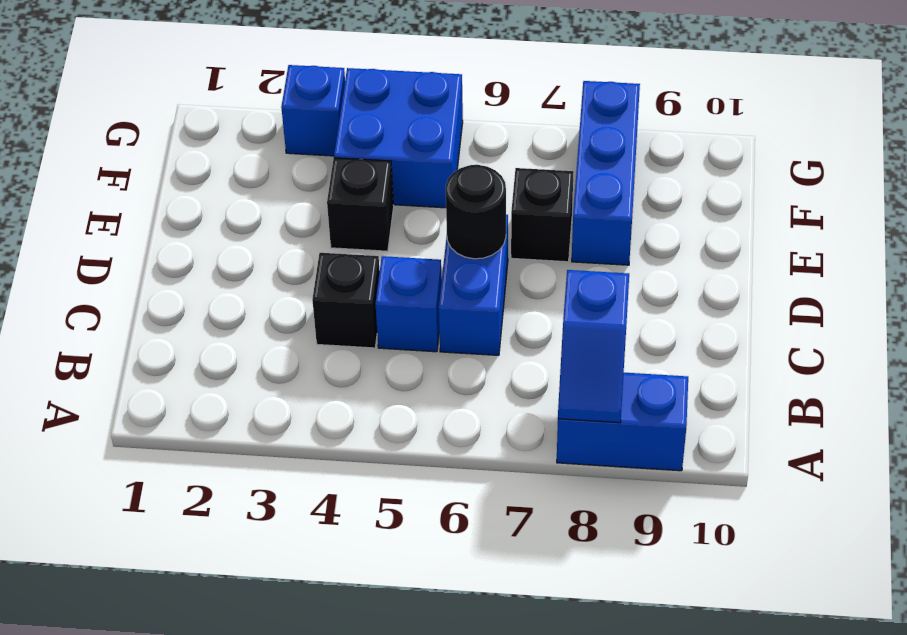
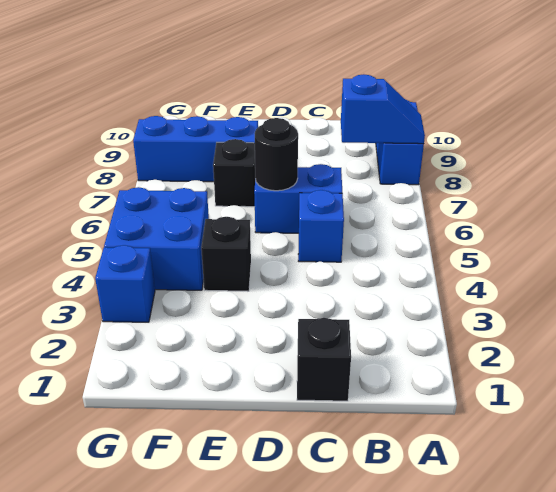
black brick C4 level 1 -> black brick C1 level 1

